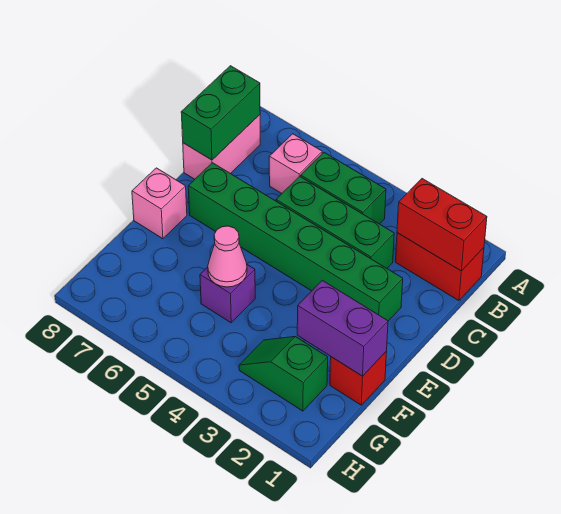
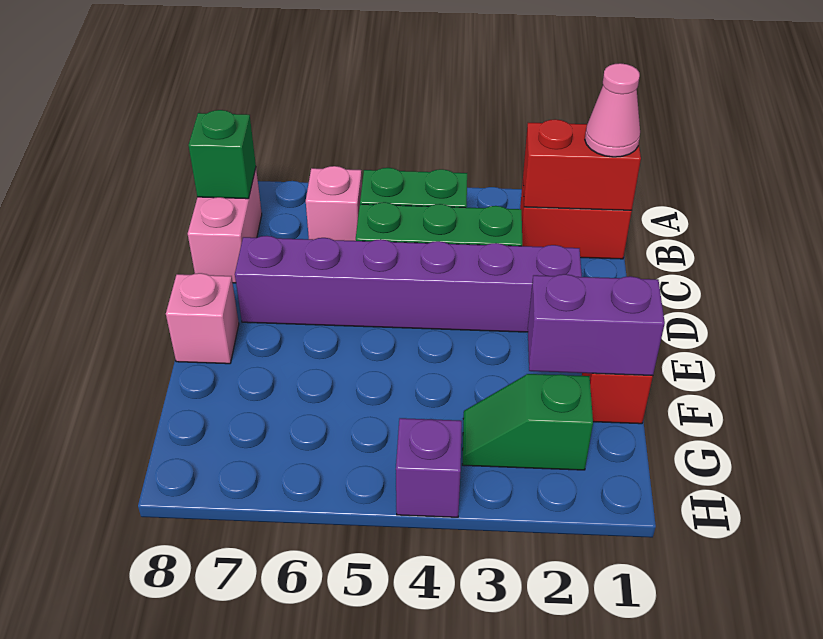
green brick B8:C8 level 2 -> green brick B8 level 2
green brick D2:D7 level 1 -> purple brick D2:D7 level 1
purple brick F5 level 1 -> purple brick H4 level 1
pink cone F5 level 2 -> pink cone B1 level 3

